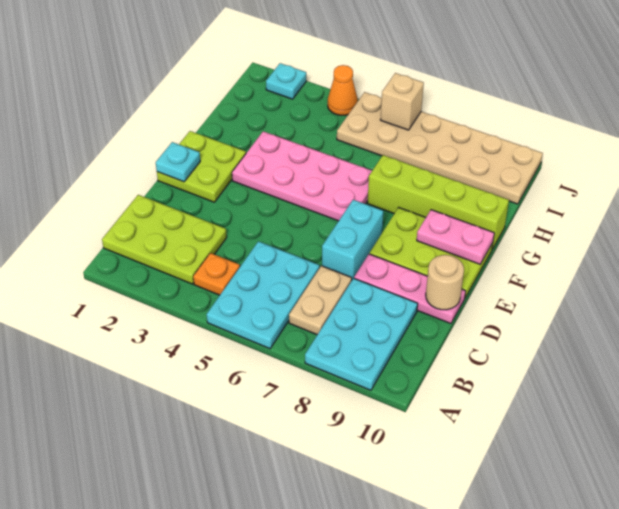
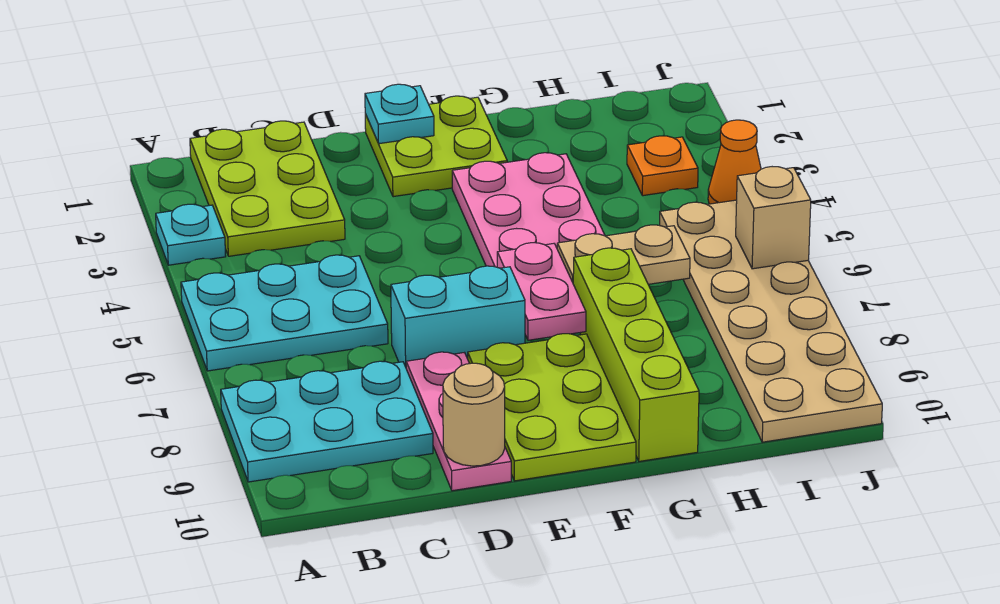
orange plate B4 level 1 -> orange plate I3 level 1
tan plate B7:C7 level 1 -> tan plate G6:H6 level 2
pink plate F9:F10 level 2 -> pink plate F6:F7 level 2
cyan plate J2 level 1 -> cyan plate A3 level 1

